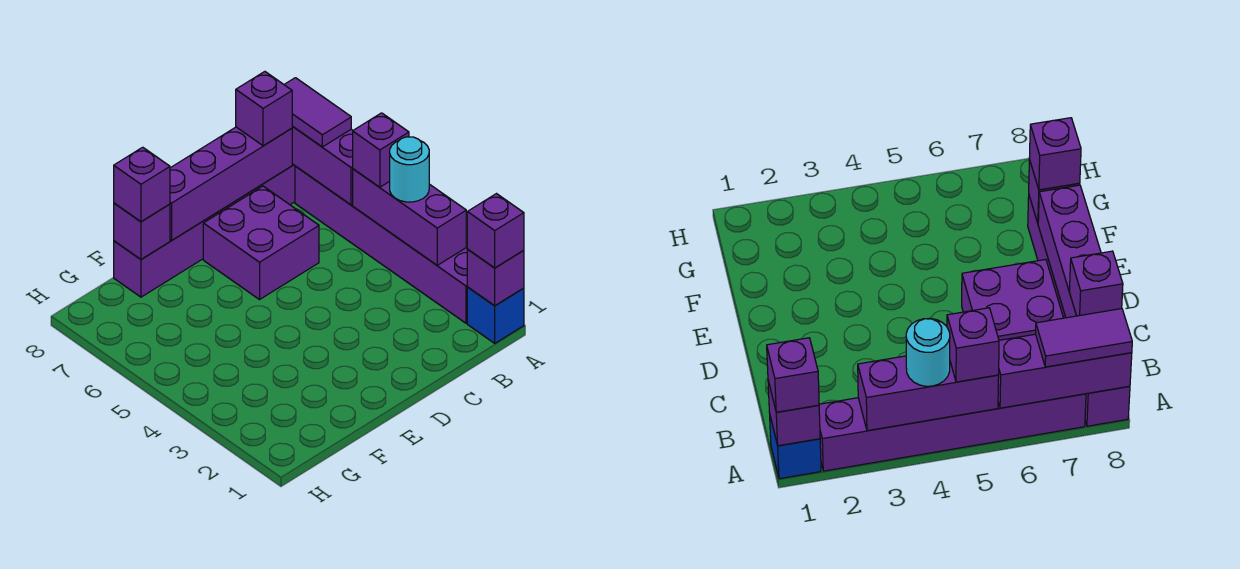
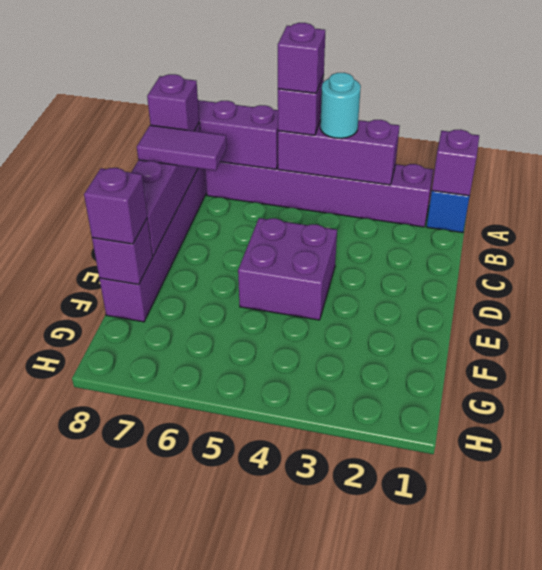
purple brick A1 level 3 -> purple brick A5 level 4
purple tile A7:A8 level 3 -> purple tile C7:C8 level 3
purple brick C6:D7 level 1 -> purple brick D4:E5 level 1

